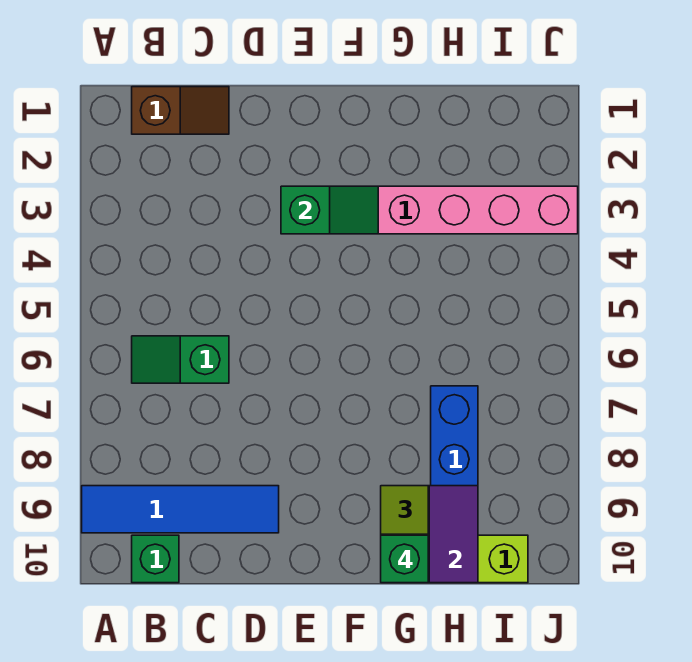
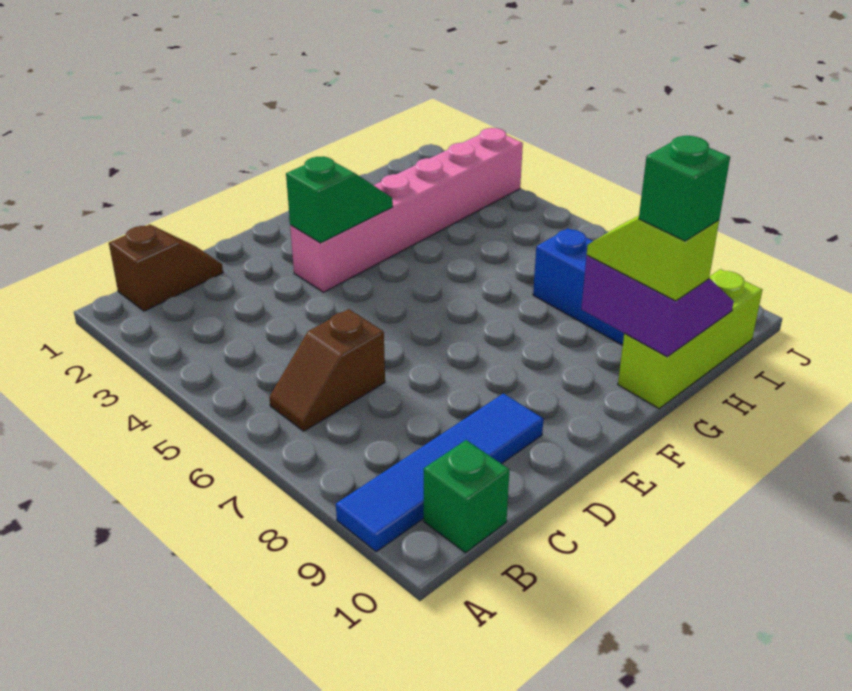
green slope B6:C6 level 1 top C -> brown slope B6:C6 level 1 top C

